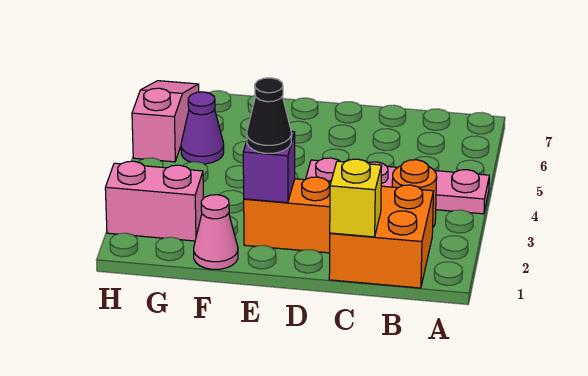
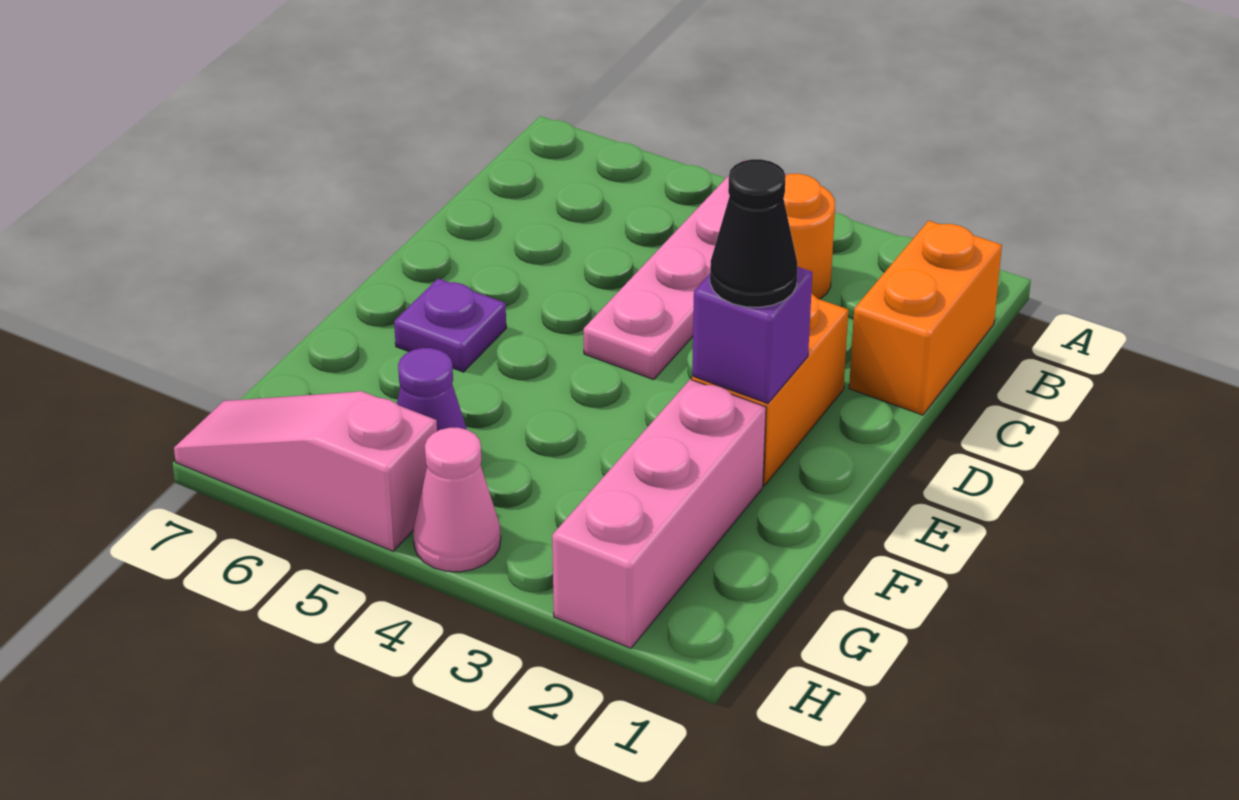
orange brick B1:C2 level 1 -> orange brick B1:C1 level 1
yellow brick C1 level 2 -> none
none -> purple plate E6 level 1
pink cone F1 level 1 -> pink cone H4 level 1
pink brick G2:H2 level 1 -> pink brick F2:H2 level 1

